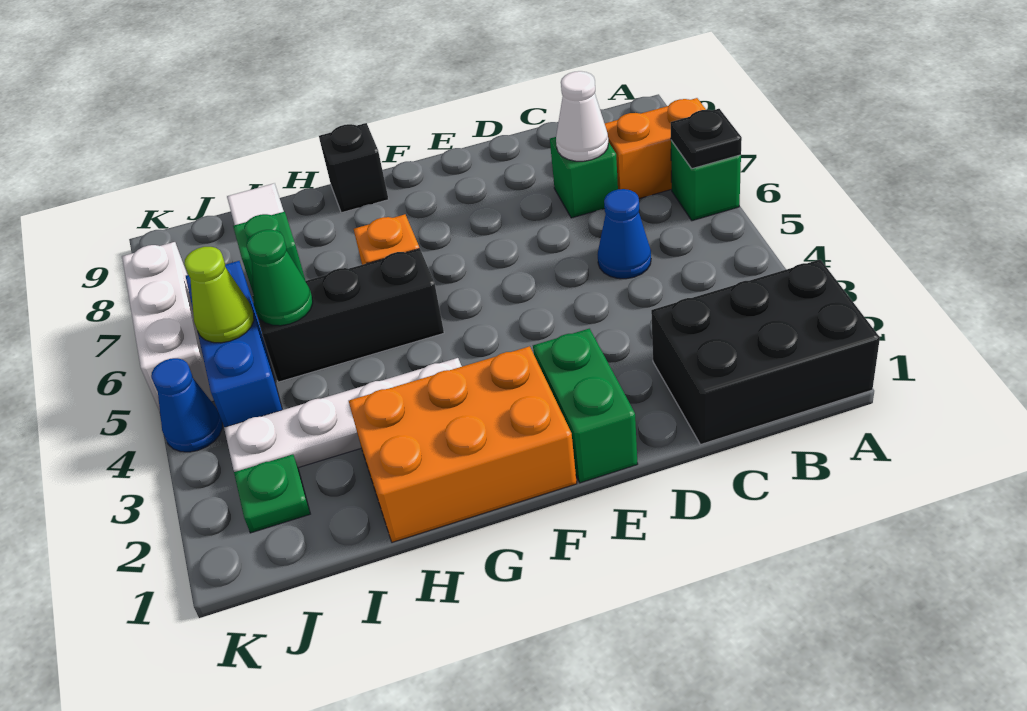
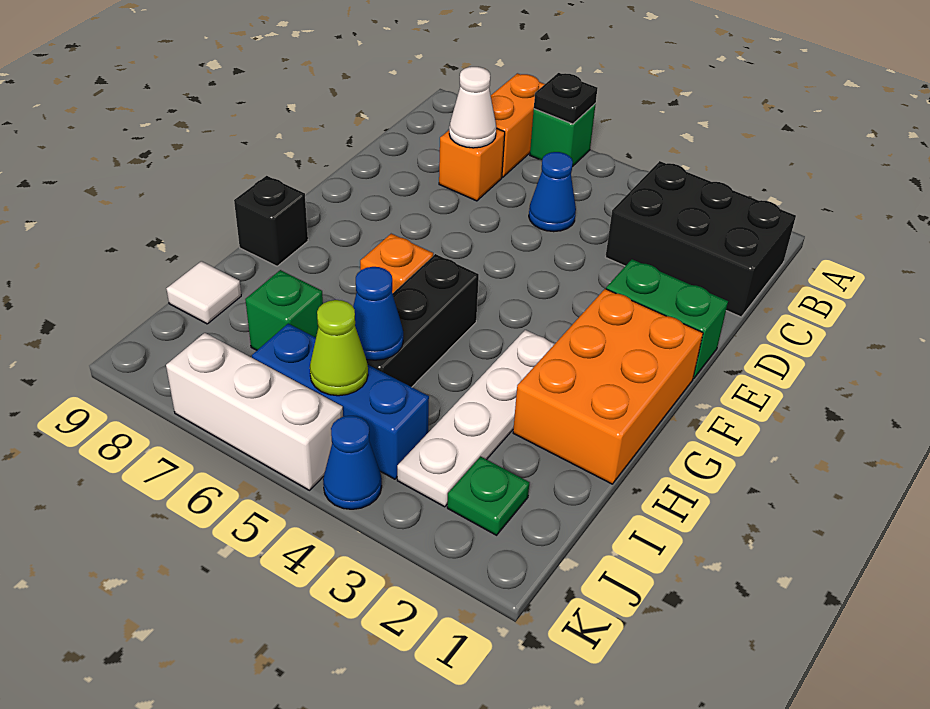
black brick A1:C2 level 1 -> black brick B1:C3 level 1
green brick C7 level 1 -> orange brick C7 level 1
green cone I5 level 2 -> blue cone I5 level 2

